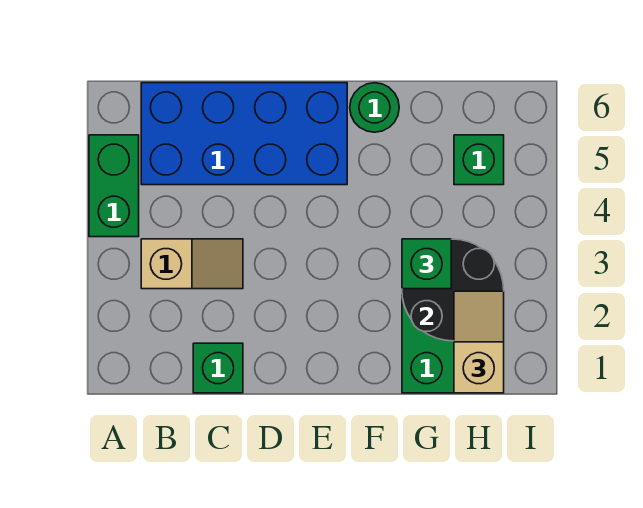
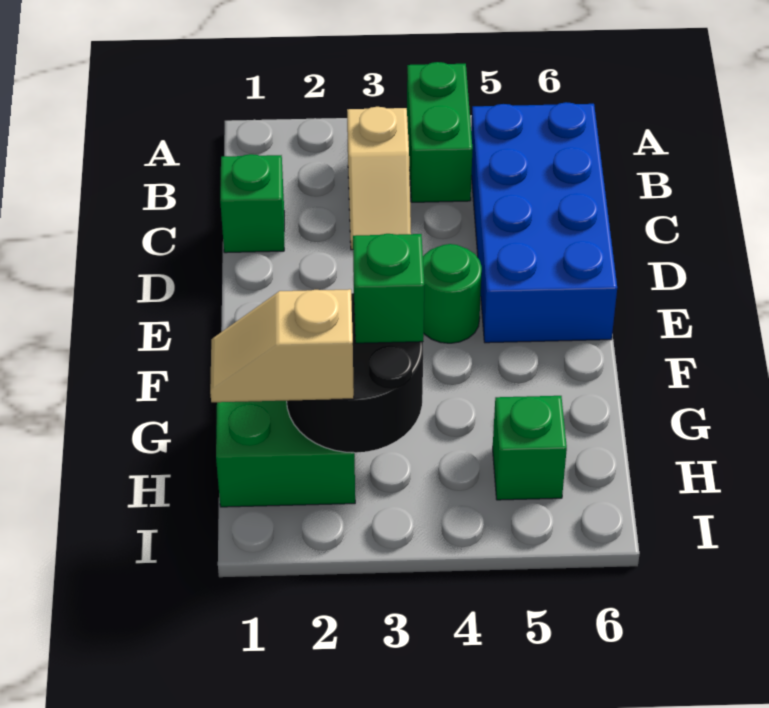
green brick A4:A5 level 1 -> green brick A4:B4 level 1
green round brick F6 level 1 -> green round brick E4 level 1
tan slope H1:H2 level 3 top 1 -> tan slope H1:H2 level 3 top 2

